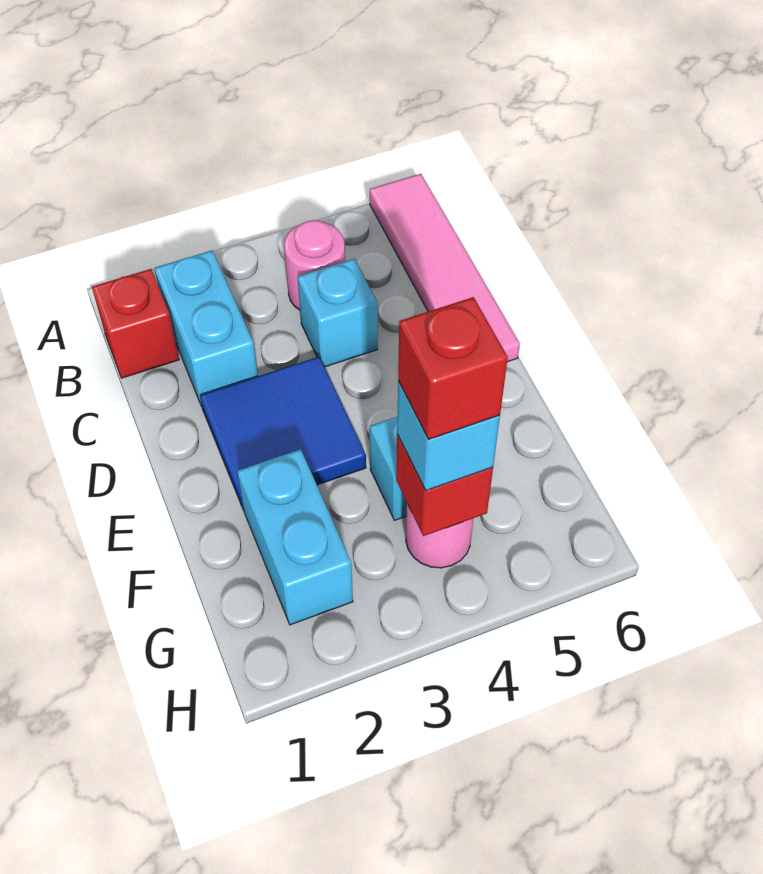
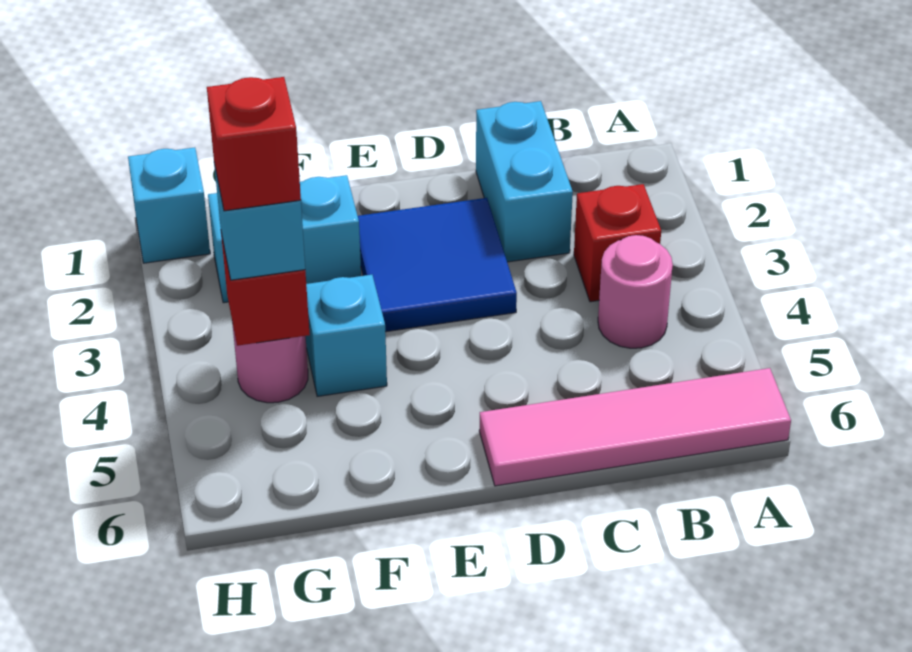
red brick B1 level 1 -> red brick B3 level 1
cyan brick B2:C2 level 1 -> cyan brick C1:C2 level 1
cyan brick C4 level 1 -> cyan brick H1 level 1

